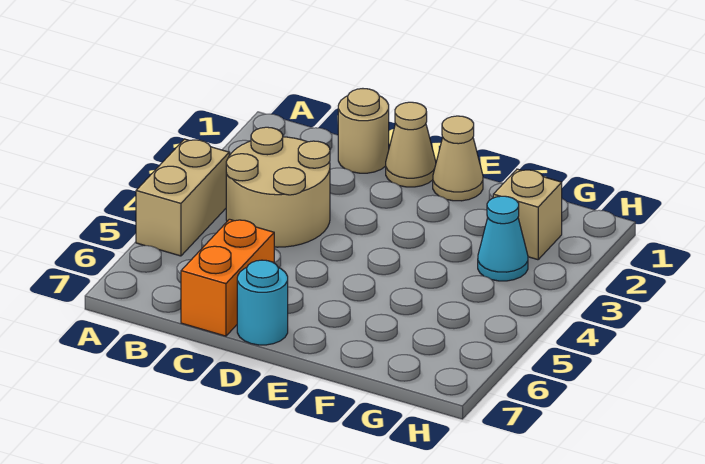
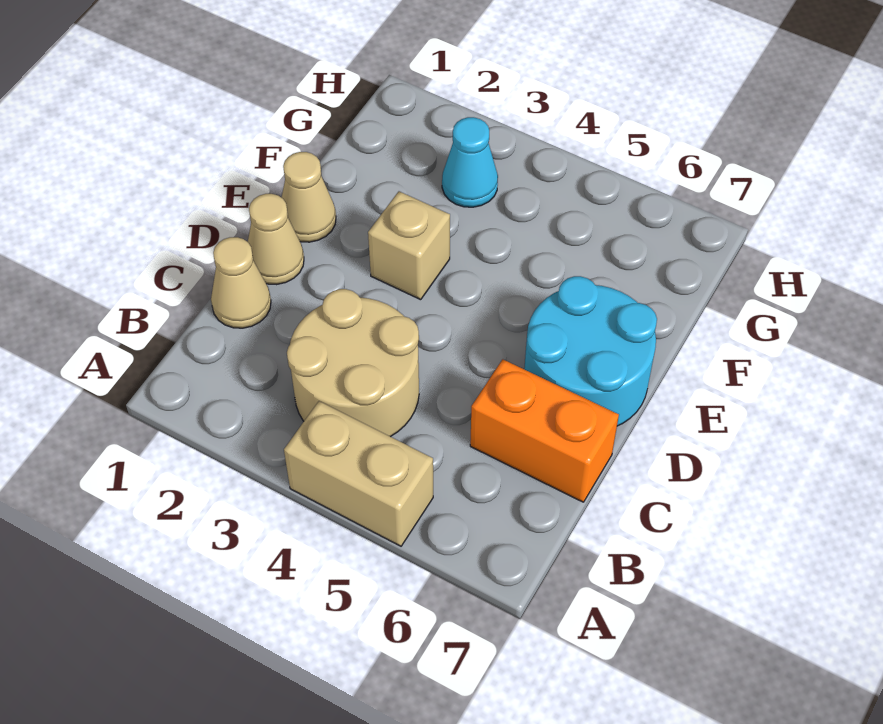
tan round brick C1 level 1 -> tan cone C1 level 1
cyan round brick D7 level 1 -> cyan round brick D6:E7 level 1
tan brick G2 level 1 -> tan brick E3 level 1

